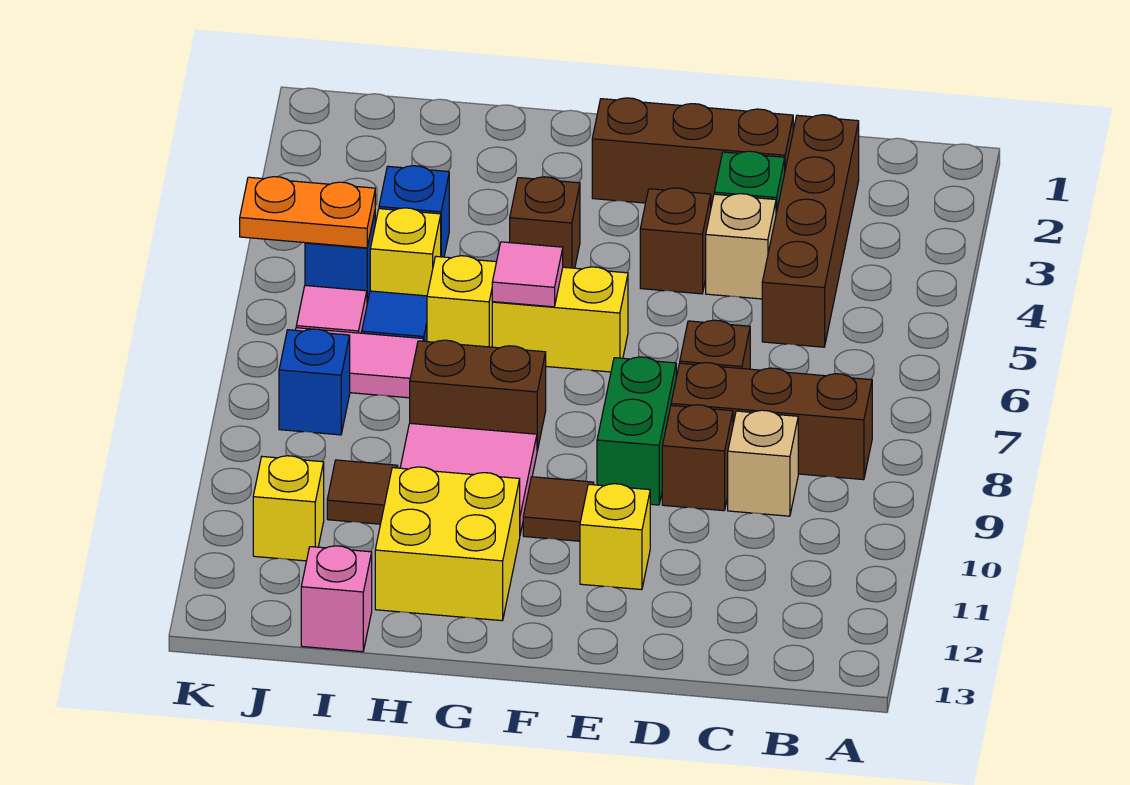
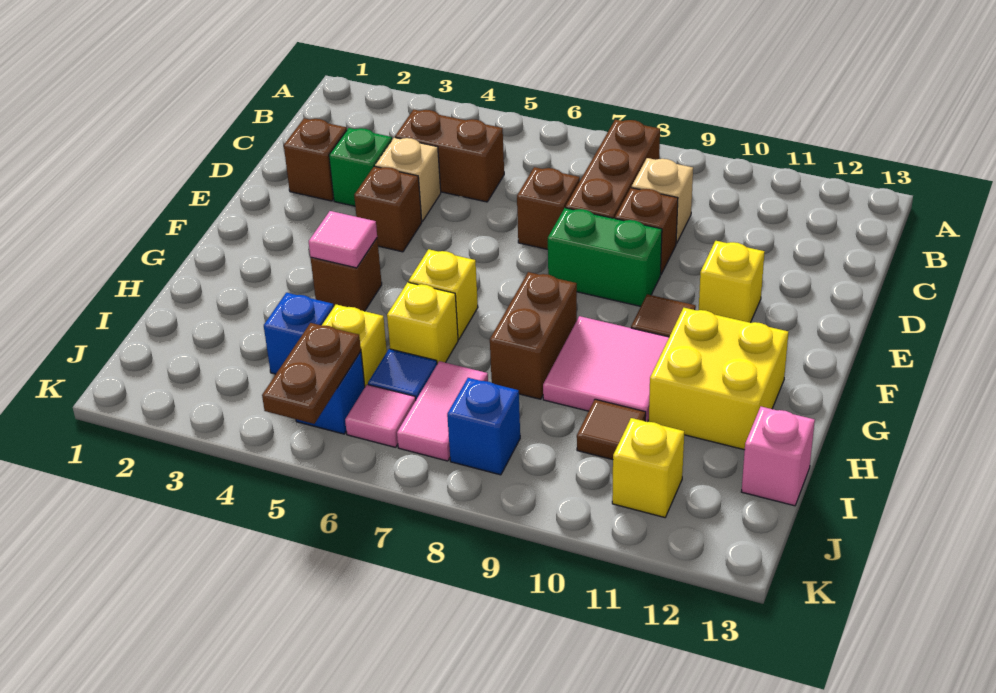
brown brick C2:C5 level 1 -> brown brick C4:C5 level 1
brown brick D2:F2 level 1 -> brown brick D2 level 1
yellow brick F6:G6 level 1 -> yellow brick G6 level 1
pink tile G6 level 2 -> pink tile G4 level 2
orange plate J5:K5 level 2 -> brown plate J5:K5 level 2

